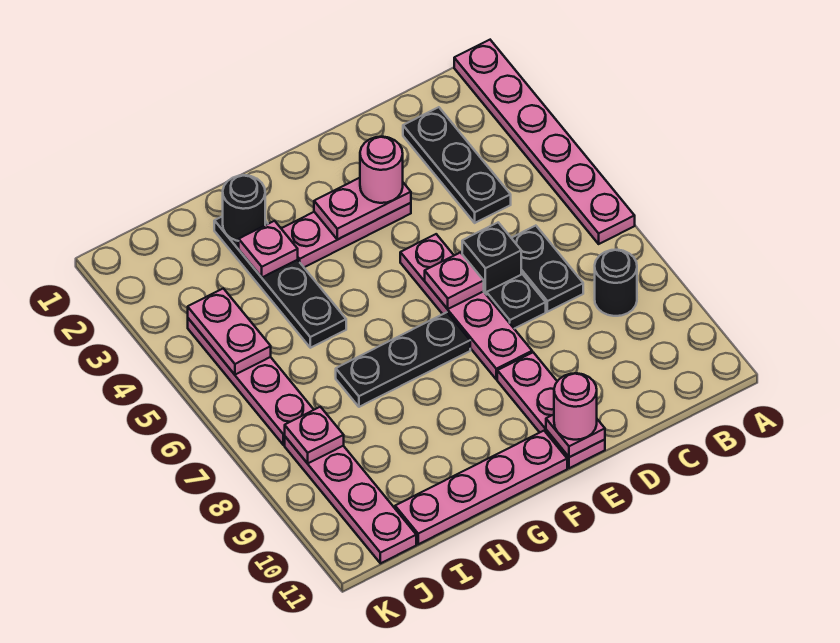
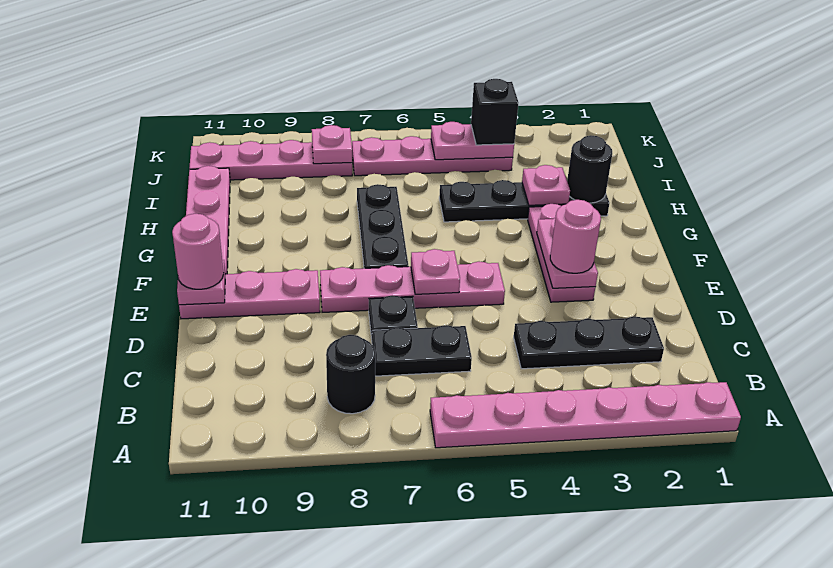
black brick D6 level 1 -> black brick J4 level 3

